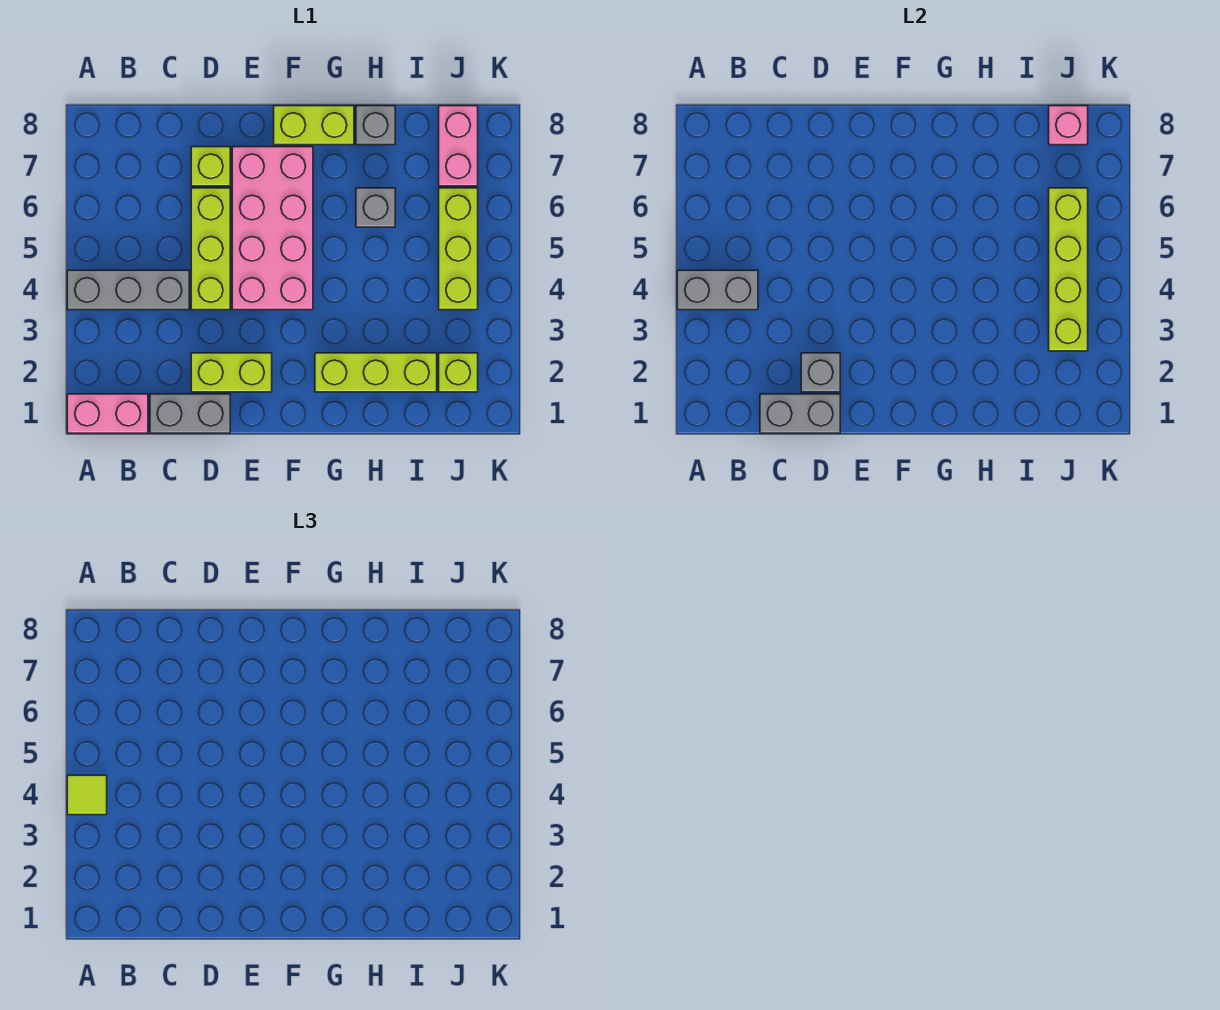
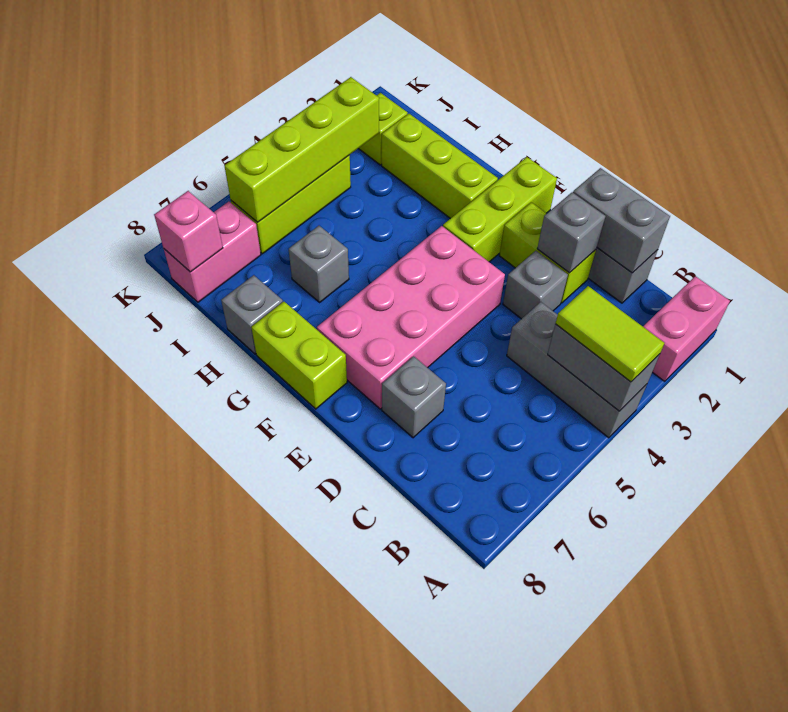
pink brick A1:B1 level 1 -> pink brick A1:A2 level 1
lime tile A4 level 3 -> lime tile A4:B4 level 3
none -> grey brick D3 level 1
lime brick D4:D6 level 1 -> lime brick F1:F3 level 1
lime brick D7 level 1 -> grey brick D7 level 1

